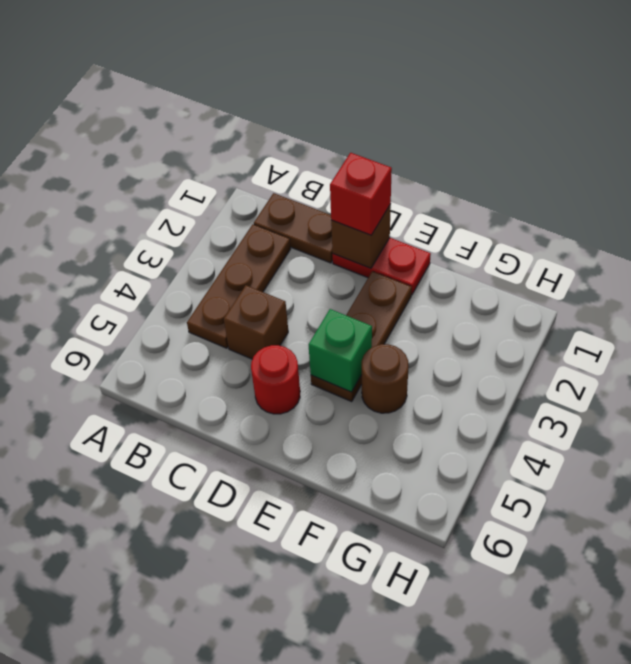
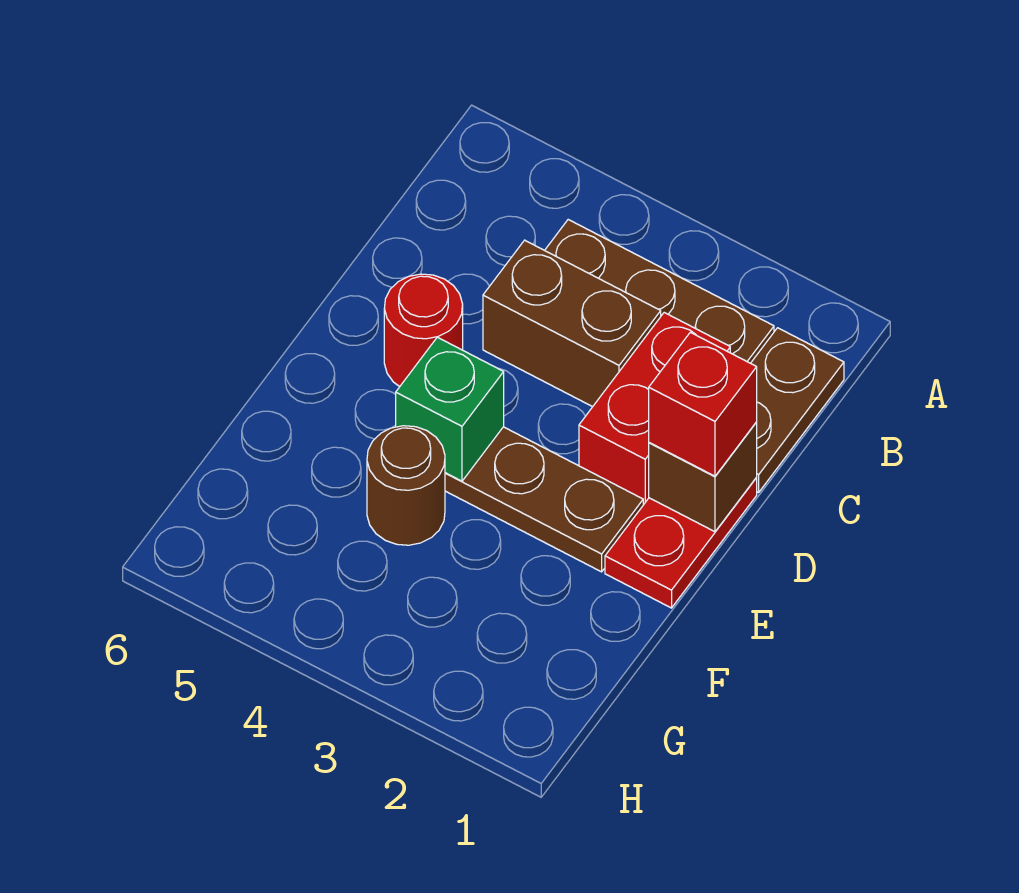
none -> red brick C2:D2 level 1
brown brick C4 level 1 -> brown brick C3:C4 level 1

